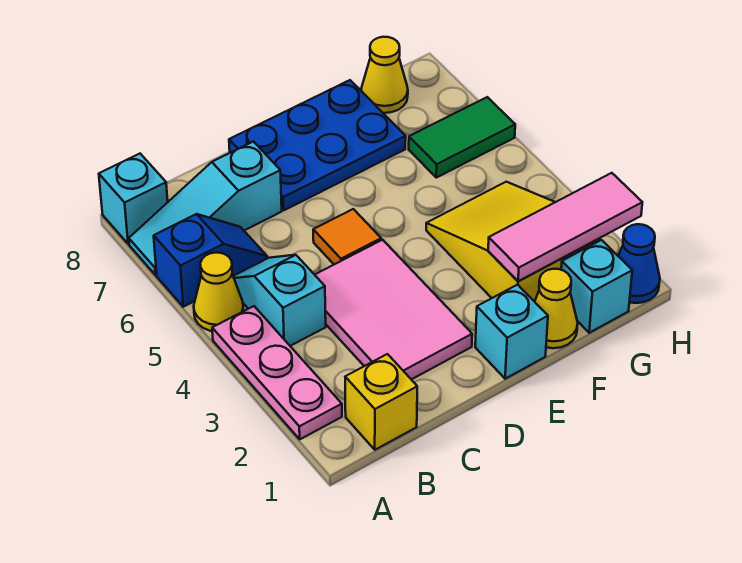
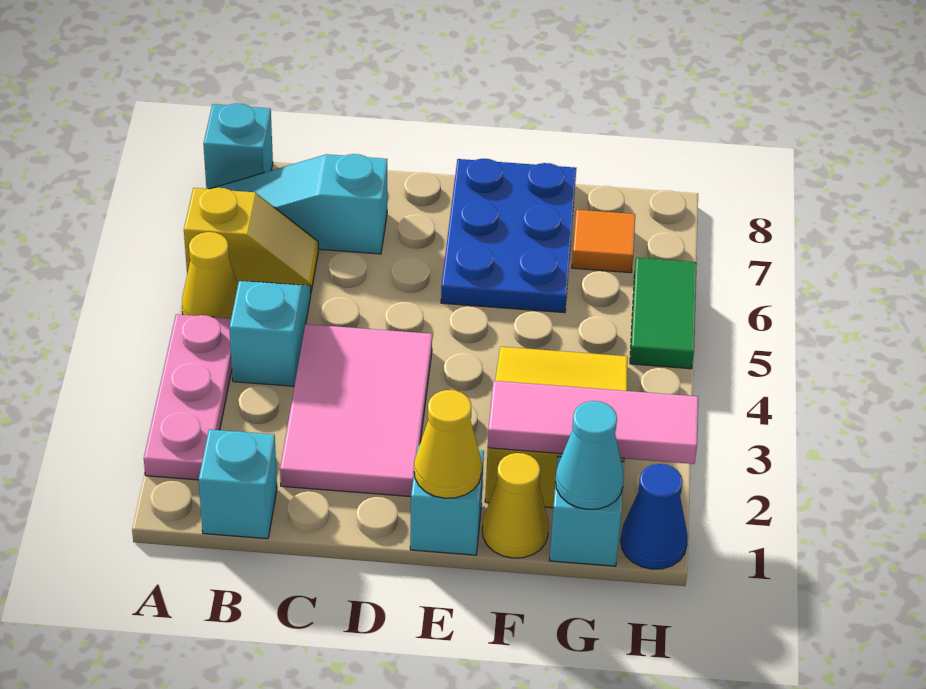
blue slope A6:B6 level 1 top A -> yellow slope A6:B6 level 1 top A
yellow brick B1 level 1 -> cyan brick B1 level 1
orange tile D5 level 1 -> orange tile G7 level 1
blue plate D7:F8 level 1 -> blue plate E6:F8 level 1
none -> cyan cone G1 level 2
green tile G6:H6 level 1 -> green tile H5:H6 level 1
yellow cone G8 level 1 -> yellow cone E1 level 2

